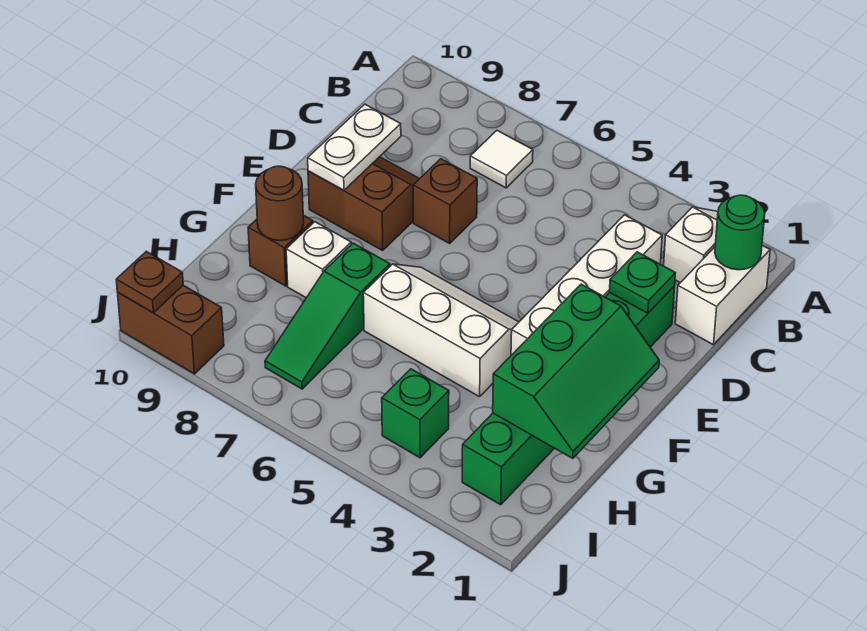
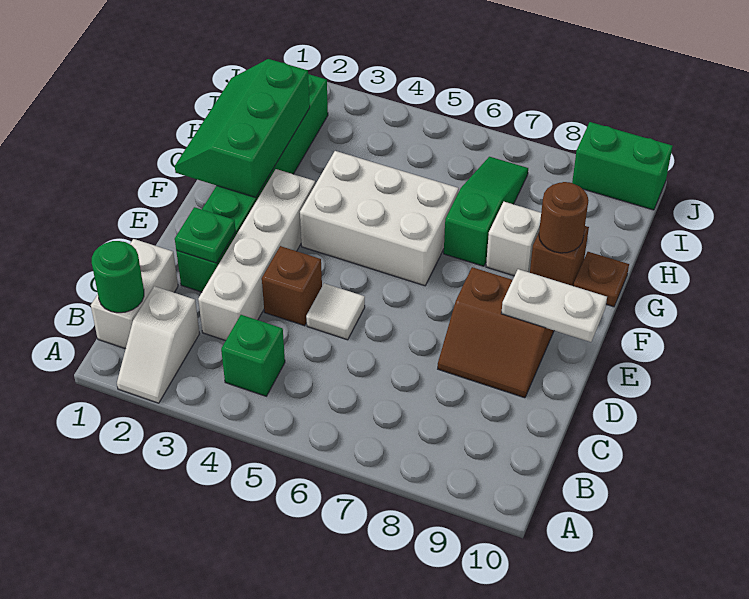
white tile B7 level 1 -> white tile D5 level 1
brown brick D7 level 1 -> brown brick D4 level 1
white plate D9:E9 level 2 -> white plate E9:E10 level 2
white slope F4:G6 level 1 top G -> white brick F4:G6 level 1
green brick I4 level 1 -> green brick B4 level 1
brown brick J9:J10 level 1 -> green brick J9:J10 level 1
brown plate J10 level 2 -> brown plate G10 level 1

